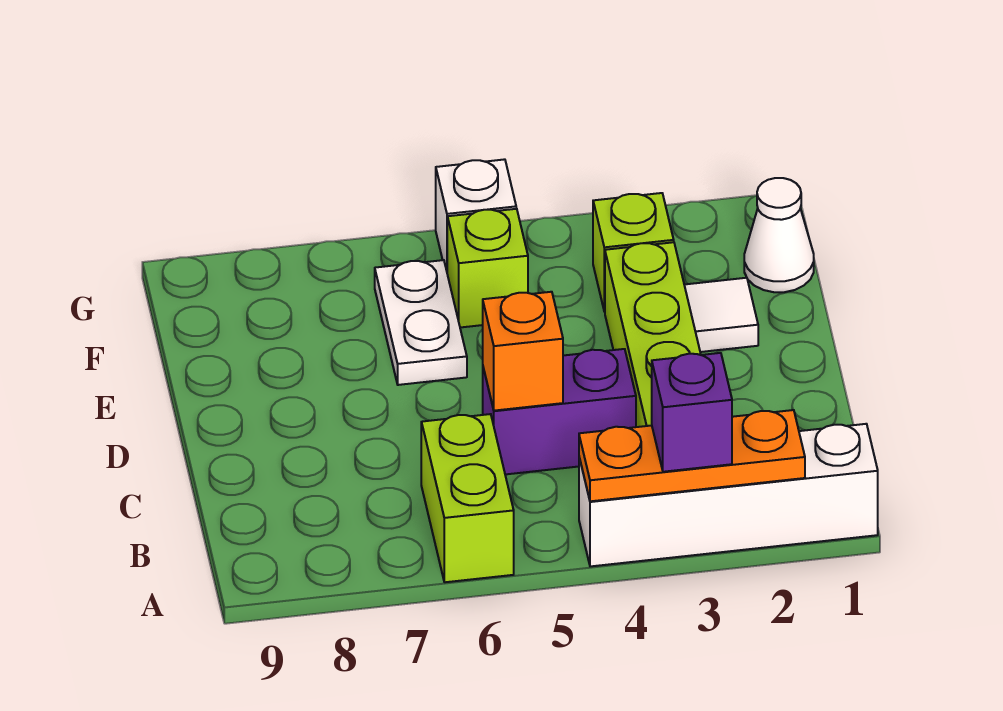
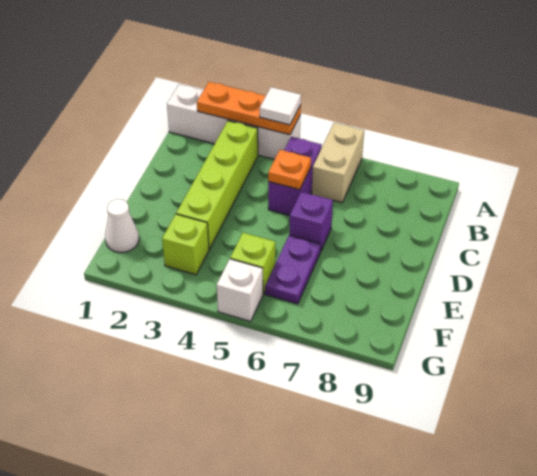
purple brick A3 level 3 -> purple brick D6 level 1
lime brick A6:B6 level 1 -> tan brick A6:B6 level 1
purple brick C4:C5 level 1 -> purple brick B5:C5 level 1
orange brick C5 level 2 -> orange plate C5 level 2
white tile E2 level 1 -> white tile A4 level 3
white plate E6:F6 level 1 -> purple plate E6:F6 level 1

